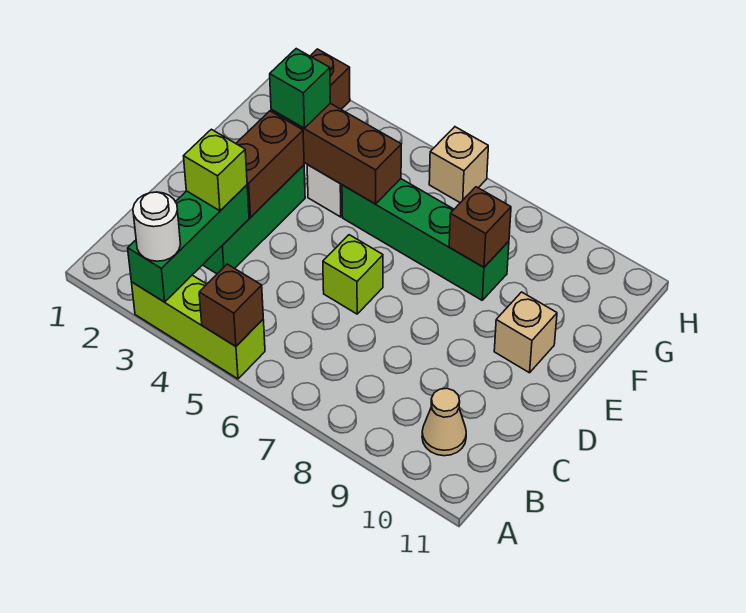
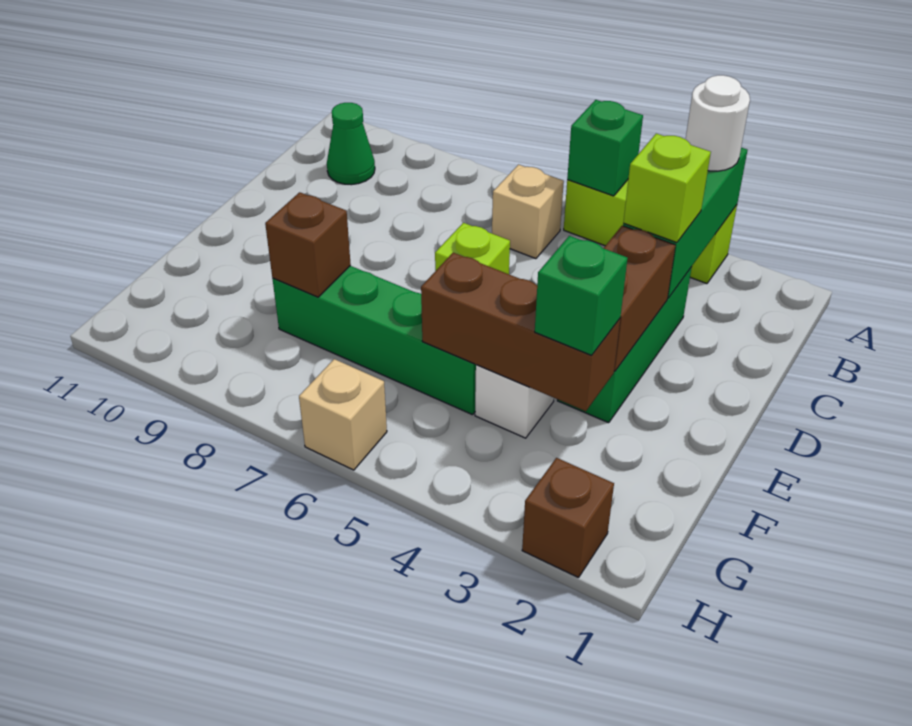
brown brick A5 level 2 -> green brick A5 level 2
tan cone B10 level 1 -> green cone B10 level 1
tan brick E10 level 1 -> tan brick B6 level 1

